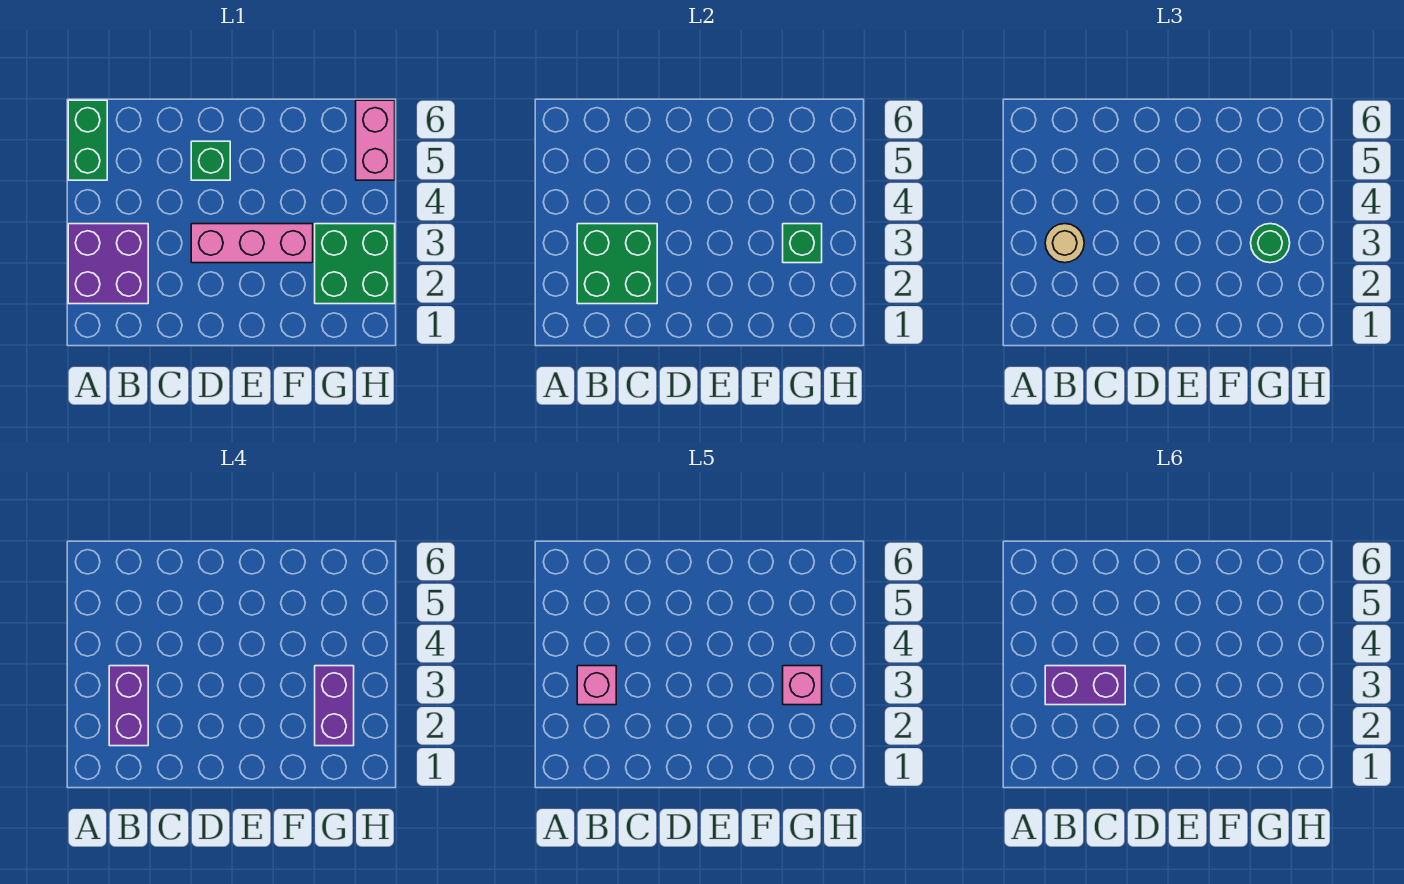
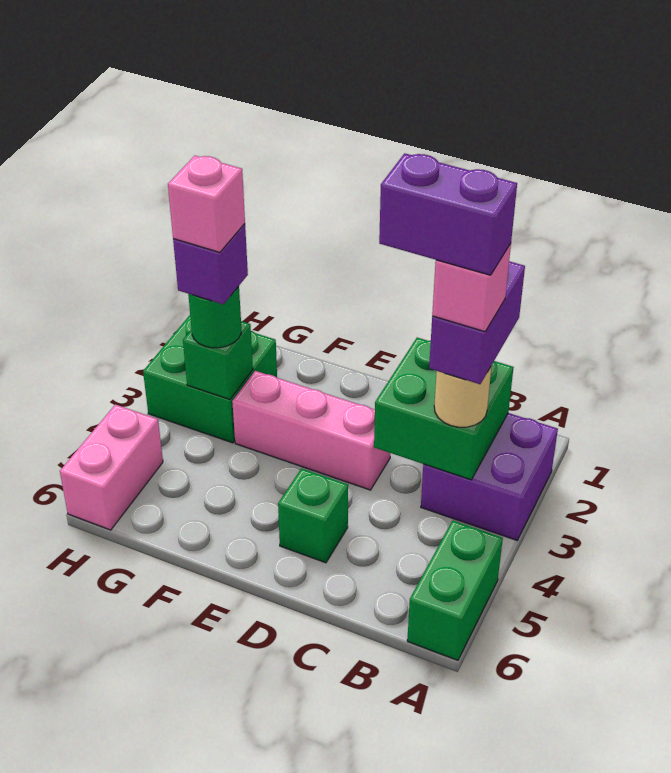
purple brick G2:G3 level 4 -> purple brick G3 level 4

